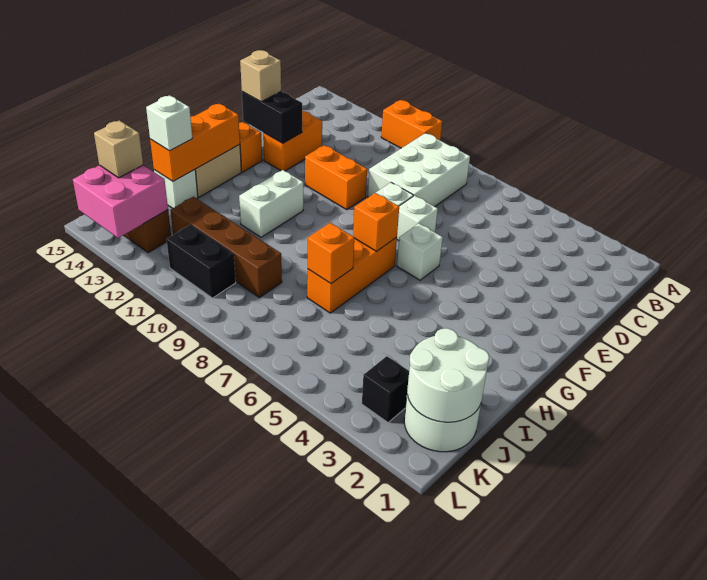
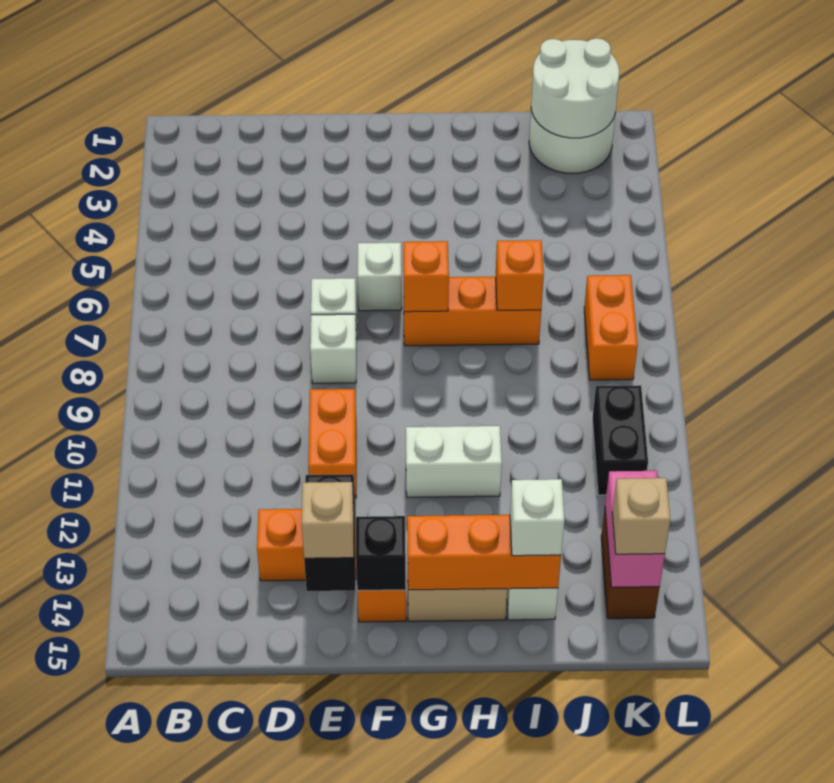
orange brick A10:A11 level 1 -> orange brick K7:K8 level 1
white brick B8:D9 level 1 -> none
brown brick J9:J12 level 1 -> none
black brick K3 level 1 -> black brick F14 level 2
pink brick K13:L14 level 2 -> pink brick K13:K14 level 2

